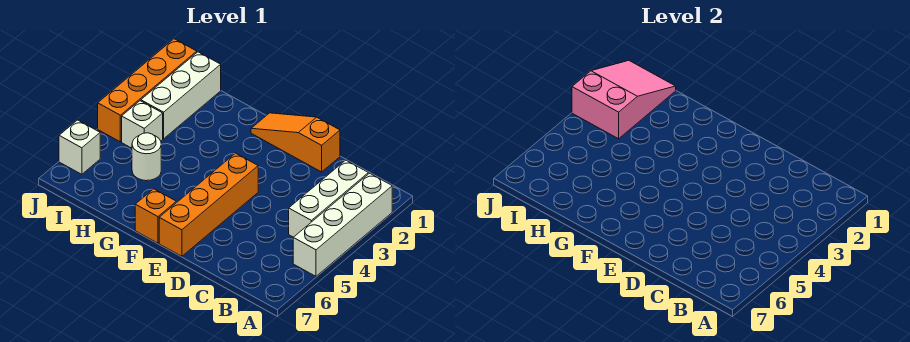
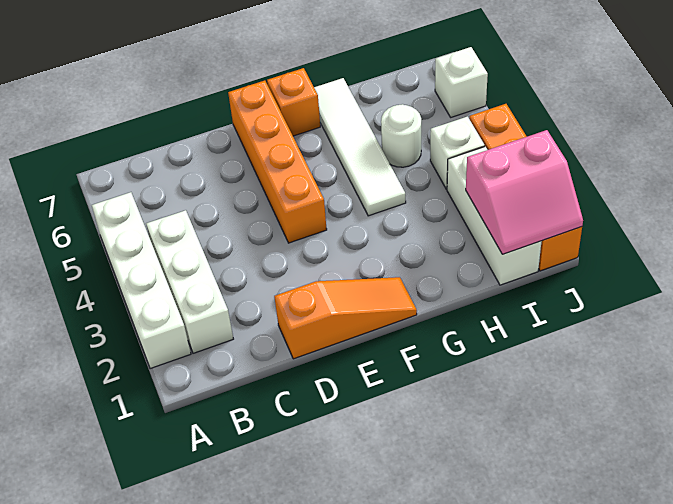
none -> white tile G4:G7 level 1
pink slope I1:J3 level 2 top 3 -> pink slope I1:J2 level 2 top 2

